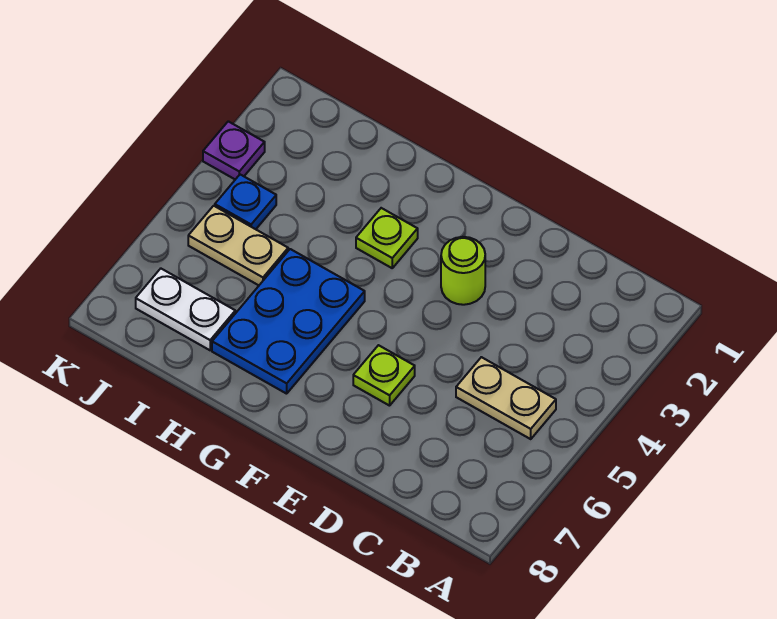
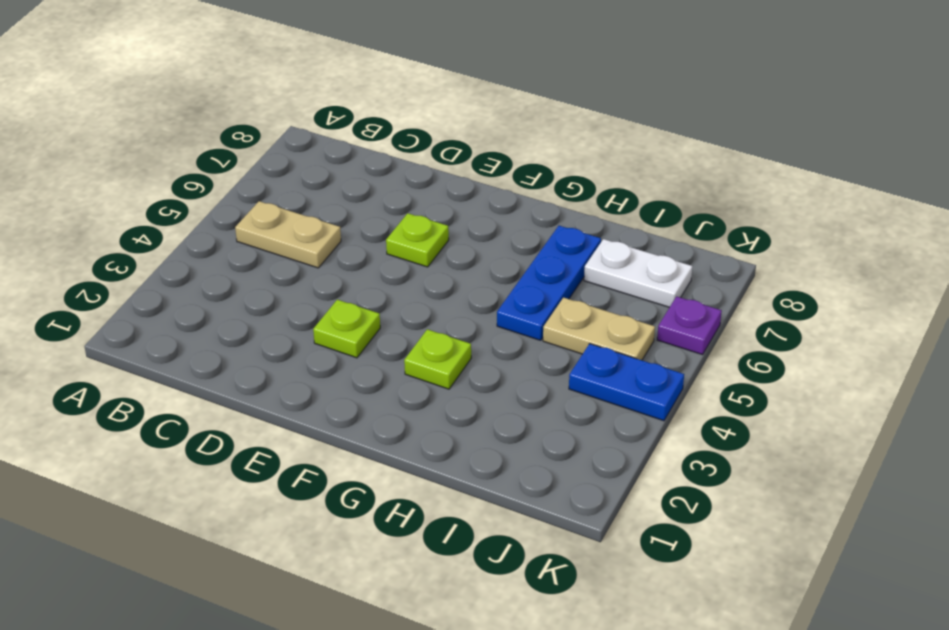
lime round brick E3 level 1 -> lime plate E3 level 1
blue plate G5:H7 level 1 -> blue plate H5:H7 level 1
blue plate J4 level 1 -> blue plate J4:K4 level 1
purple plate K3 level 1 -> purple plate K6 level 1

